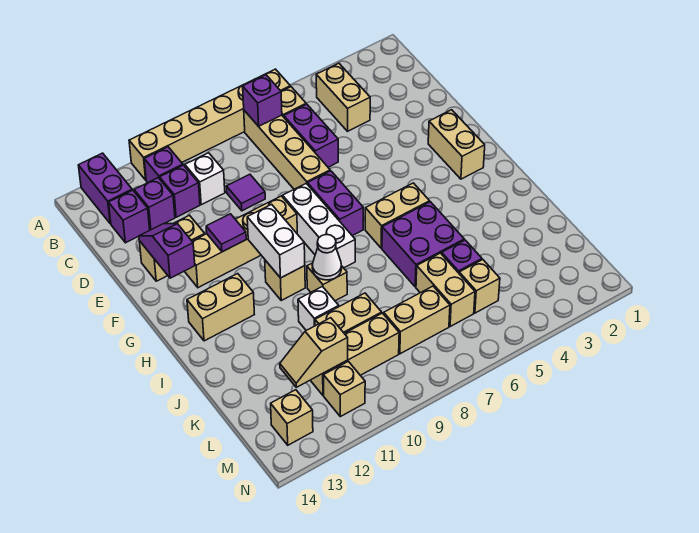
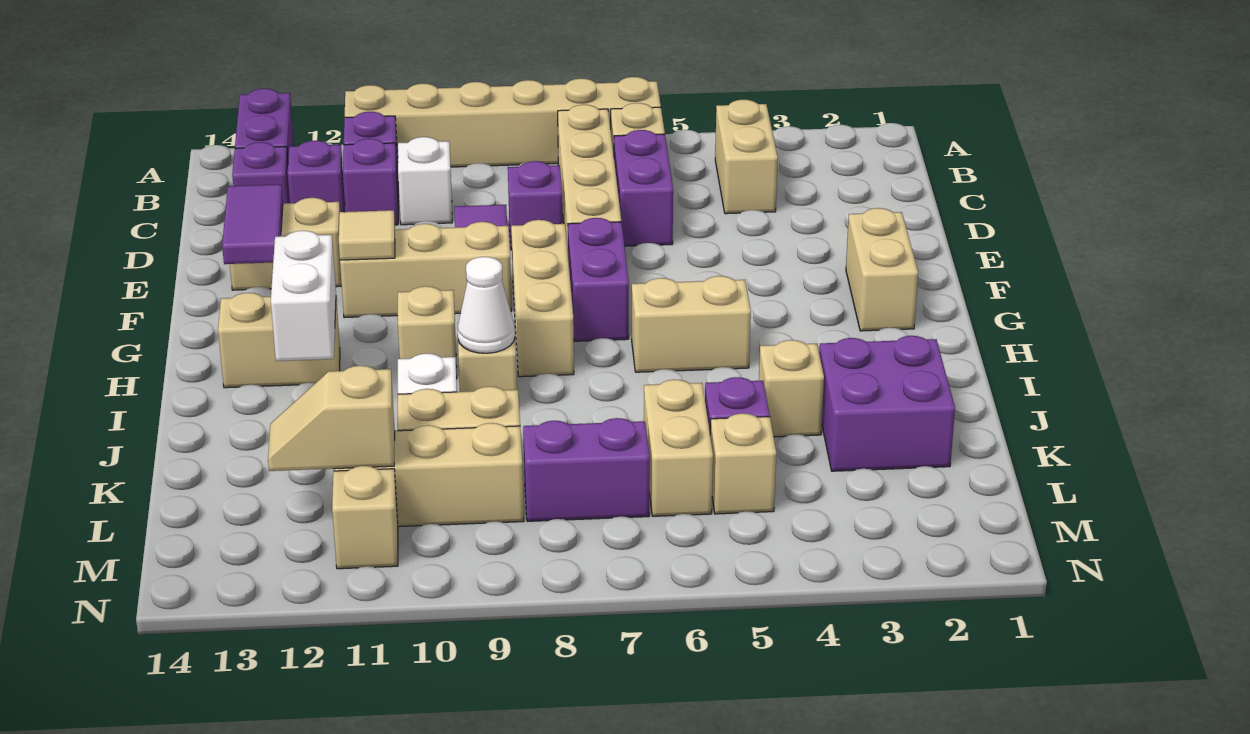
purple brick B7 level 2 -> purple brick D8 level 1
purple slope E13:F13 level 2 top F -> purple tile E13:F13 level 2
white brick F8:H8 level 1 -> tan brick F8:H8 level 1
tan brick F9:F12 level 1 -> tan brick F9:F11 level 1
purple tile F11 level 2 -> tan tile F11 level 2
white brick G10:H10 level 2 -> white brick H12:I12 level 2
purple brick I5:J6 level 1 -> purple brick J2:K3 level 1
tan brick L7:L8 level 1 -> purple brick L7:L8 level 1
tan brick M13 level 1 -> tan brick J4 level 1

